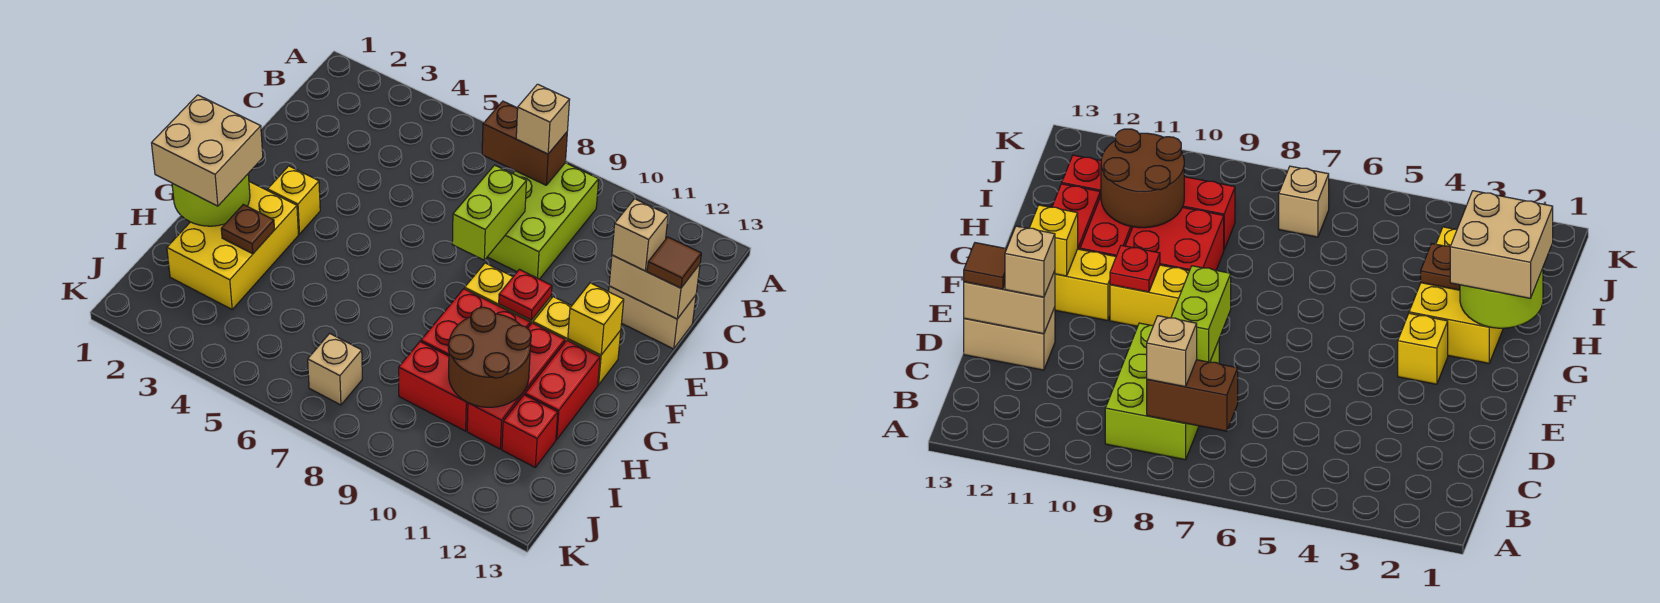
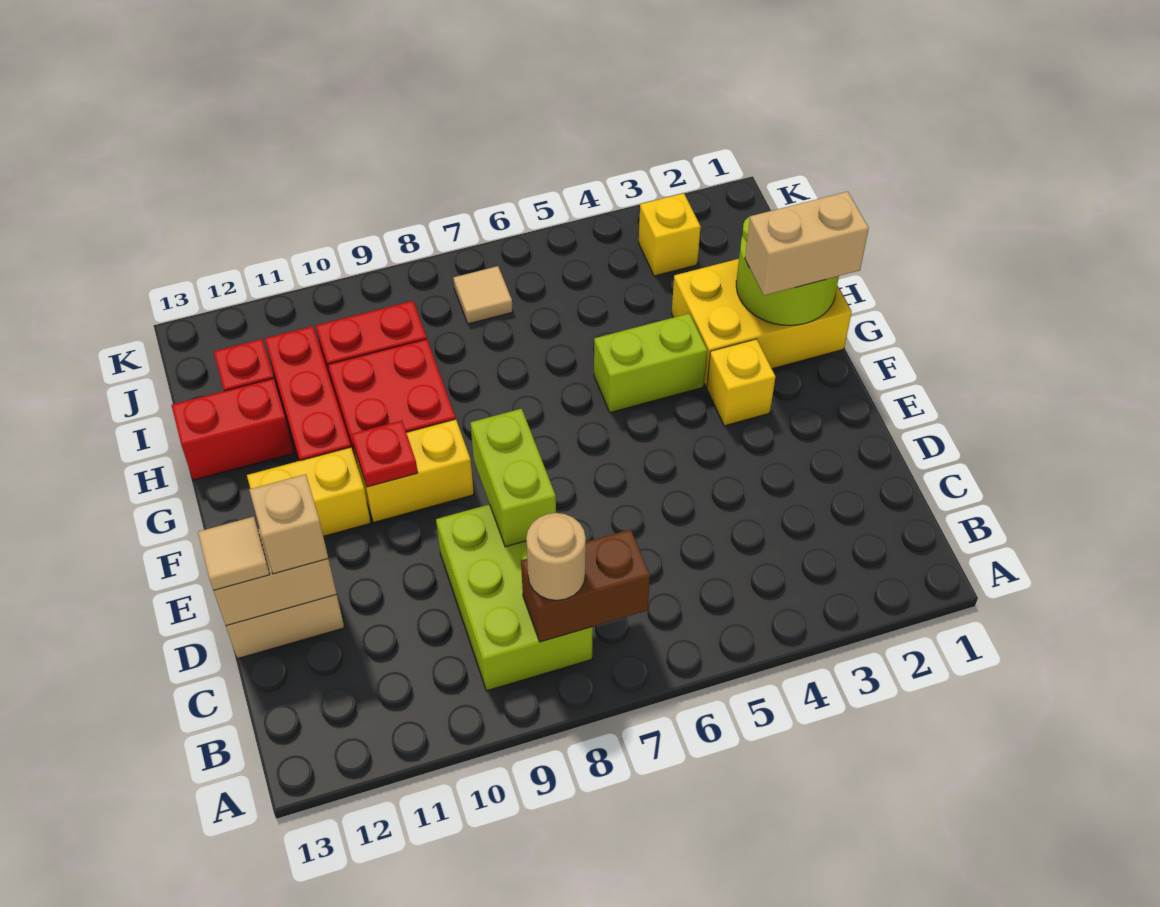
tan brick B8 level 3 -> tan round brick B8 level 3
brown tile D13 level 3 -> tan tile D13 level 3
yellow brick F12 level 2 -> yellow brick J3 level 1
tan brick G1:H2 level 3 -> tan brick G1:G2 level 3
yellow brick G2:I3 level 1 -> yellow brick G1:H3 level 1
none -> lime brick G4:G5 level 1
red brick G12:H12 level 1 -> red brick H12:H13 level 1
brown plate H3 level 2 -> none
brown round brick H10:I11 level 2 -> none
tan brick J7 level 1 -> tan tile J7 level 1

